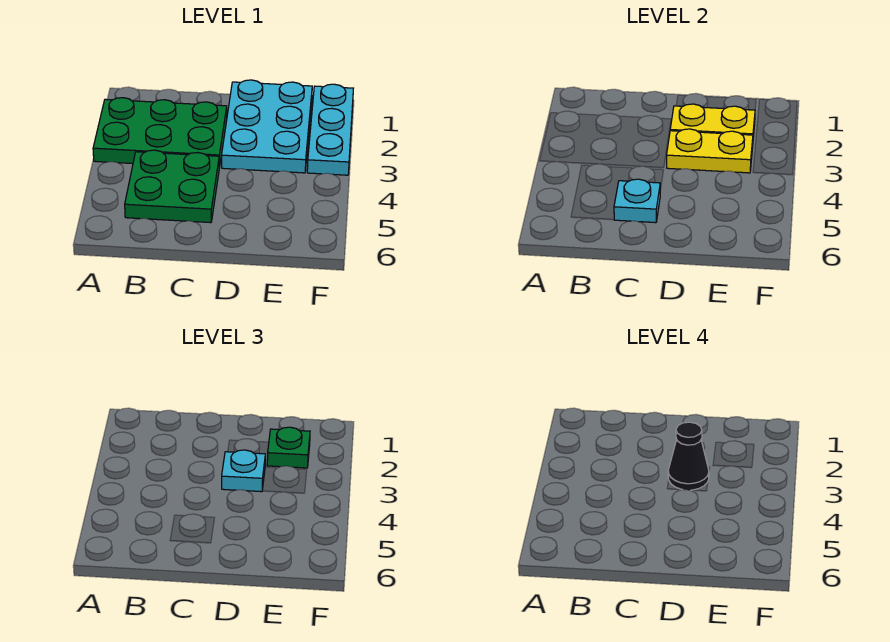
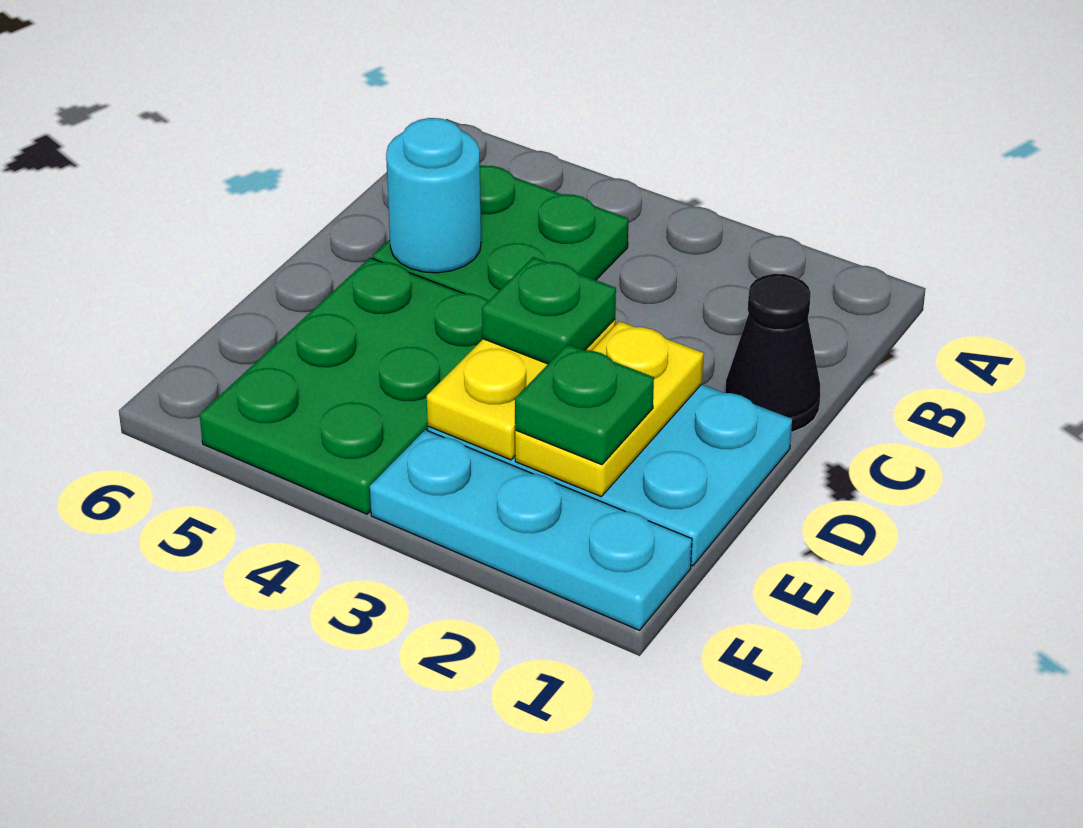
green plate A2:C3 level 1 -> green plate D4:F5 level 1
cyan plate C5 level 2 -> cyan round brick C5 level 2
cyan plate D3 level 3 -> green plate D3 level 3
black cone D3 level 4 -> black cone C1 level 1

